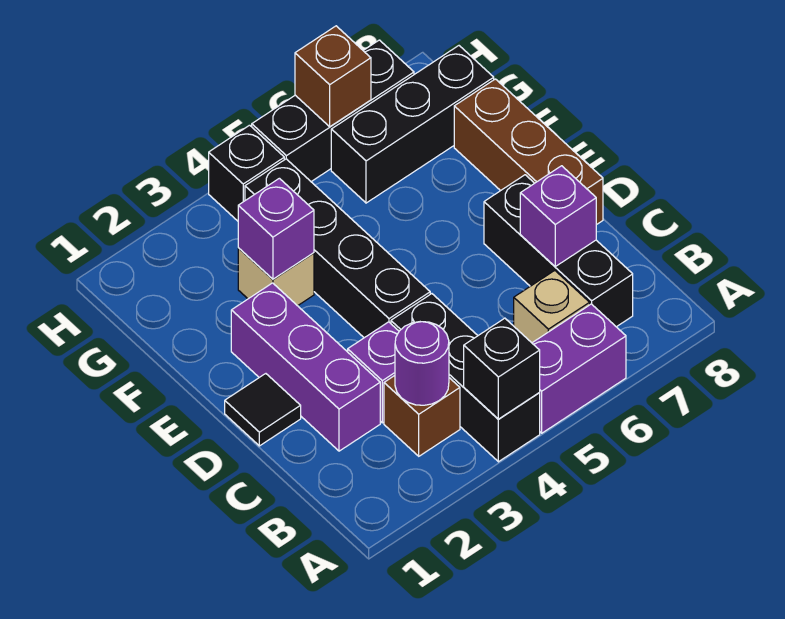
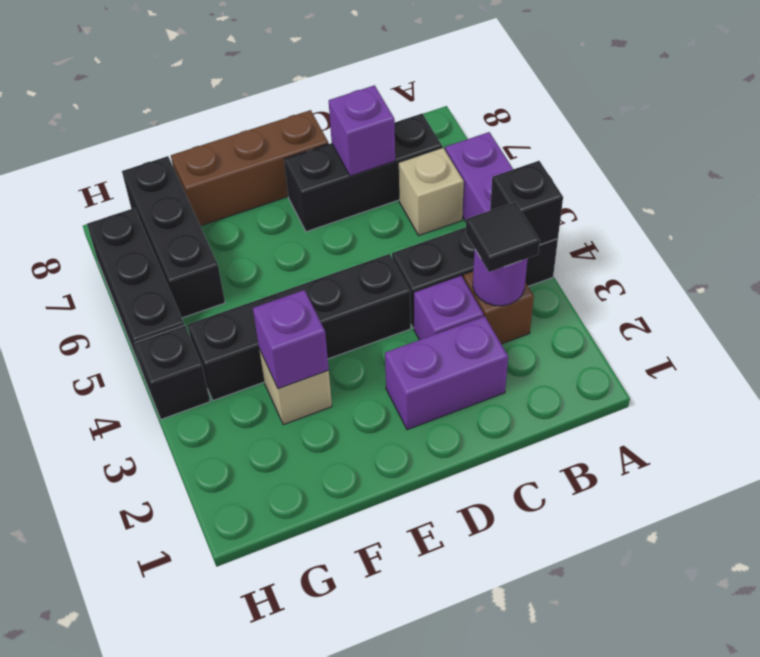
purple brick C2:E2 level 1 -> purple brick C2:D2 level 1
black tile D1 level 1 -> black tile B3 level 3
brown brick H6 level 2 -> none

